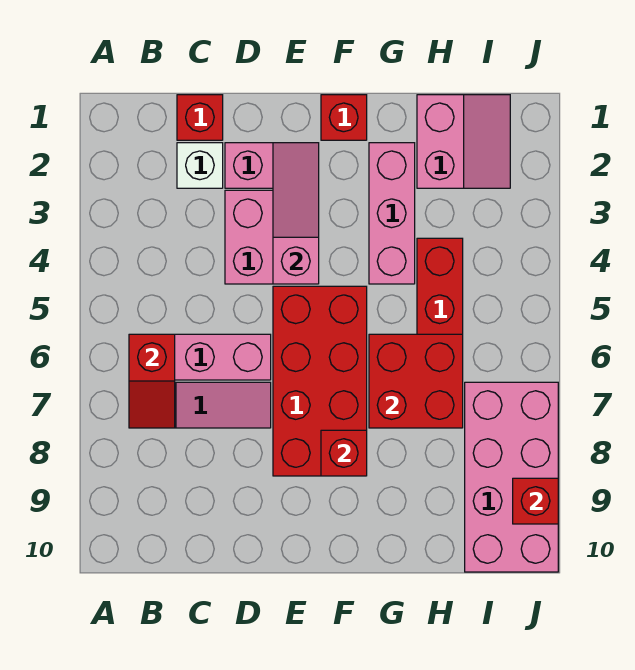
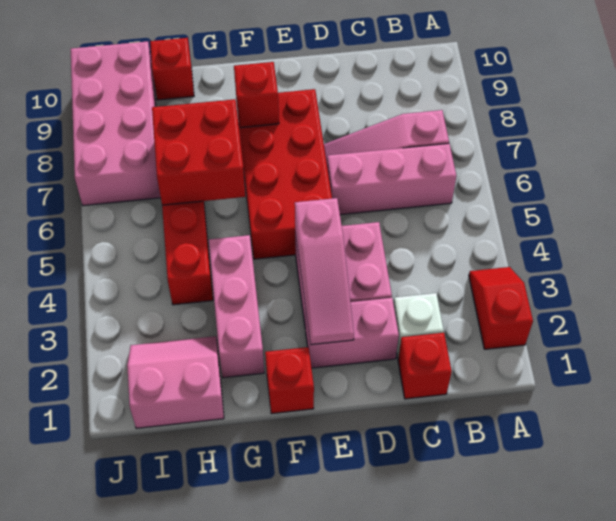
red slope B6:B7 level 2 top 6 -> red slope A2:A3 level 1 top 2
pink slope H1:I2 level 1 top H -> pink slope H1:I2 level 1 top 1
red brick J9 level 2 -> red brick H10 level 1

